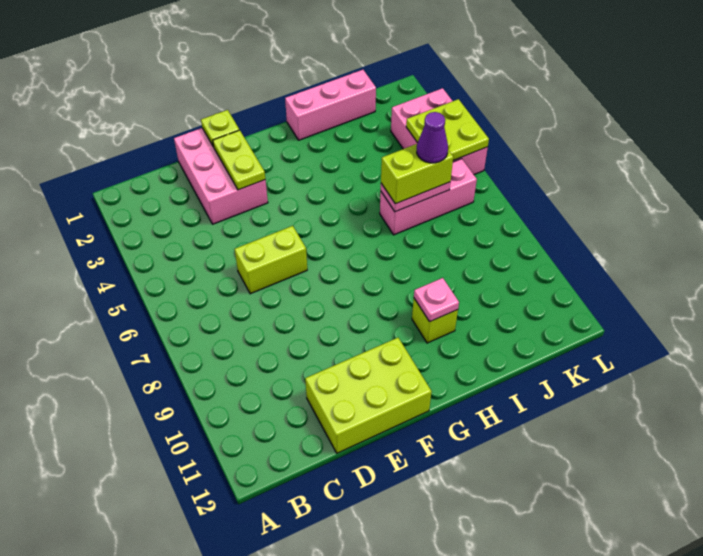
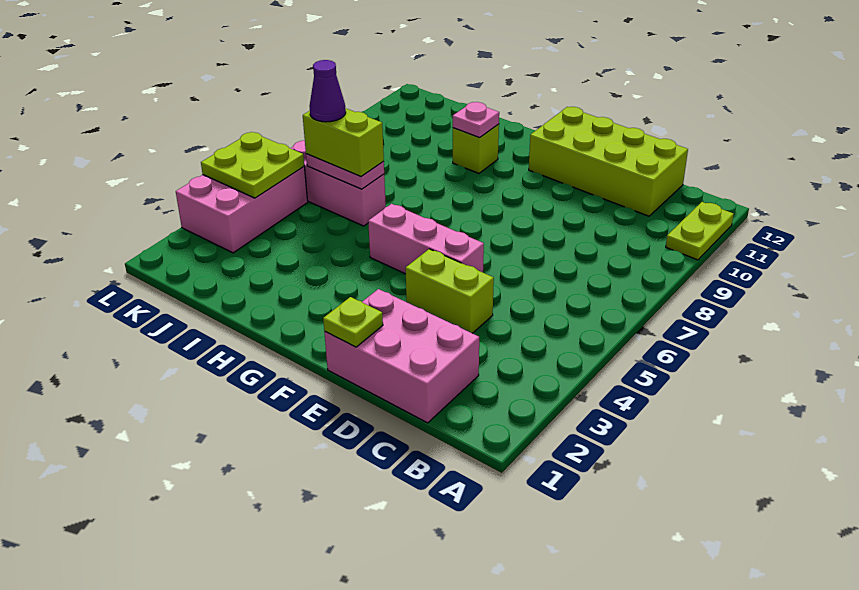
pink brick D1:E3 level 1 -> pink brick C1:E2 level 1
lime brick D6:E6 level 1 -> lime brick D4:E4 level 1
lime brick D11:F12 level 1 -> lime brick C11:F12 level 1
lime plate E2:E3 level 2 -> lime plate A10:A11 level 1
pink brick H1:J1 level 1 -> pink brick E5:G5 level 1

